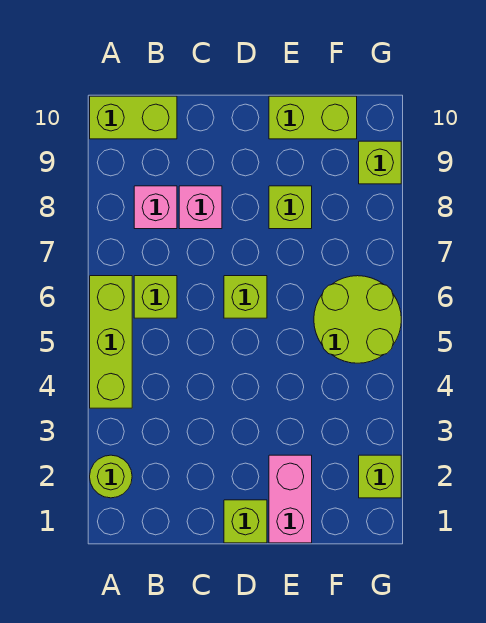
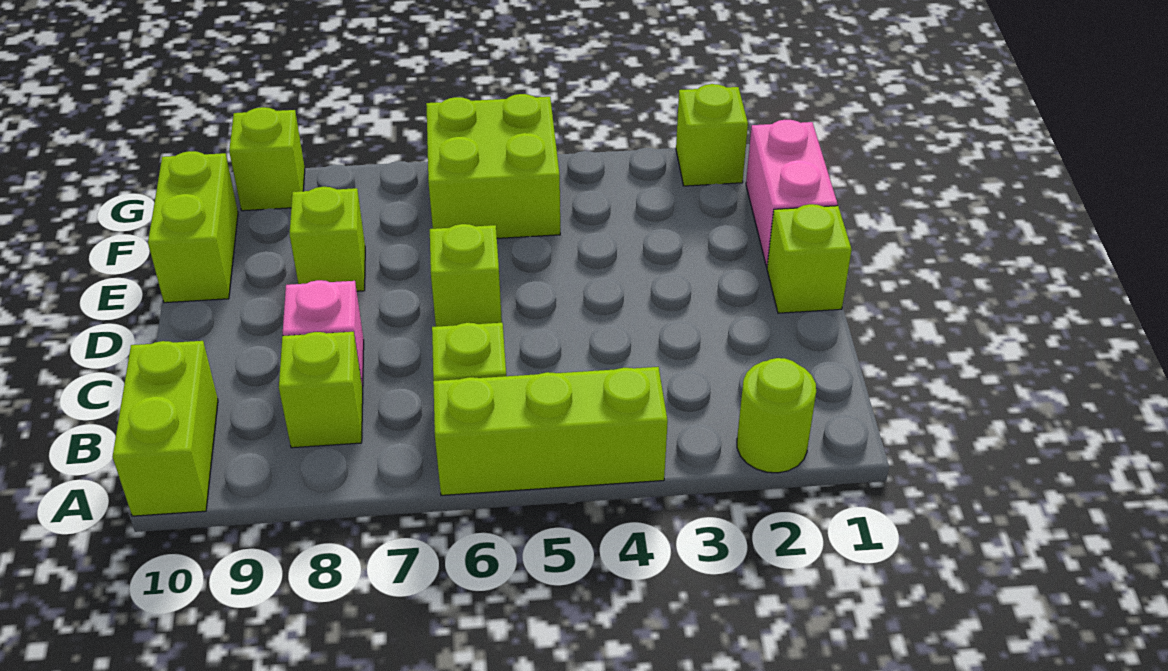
pink brick B8 level 1 -> lime brick B8 level 1
pink brick E1:E2 level 1 -> pink brick E1:F1 level 1
lime round brick F5:G6 level 1 -> lime brick F5:G6 level 1

